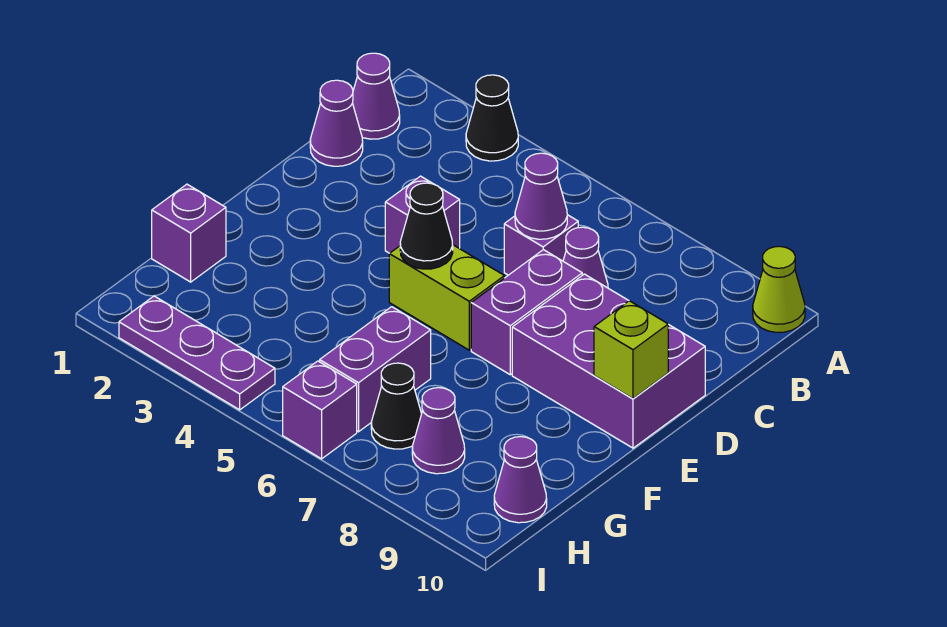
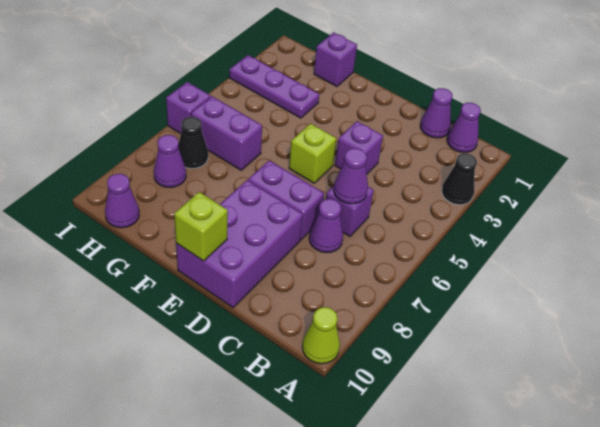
lime brick E5:E6 level 1 -> lime brick E5 level 1
black cone E5 level 2 -> none
purple plate I2:I4 level 1 -> purple plate G3:I3 level 1

